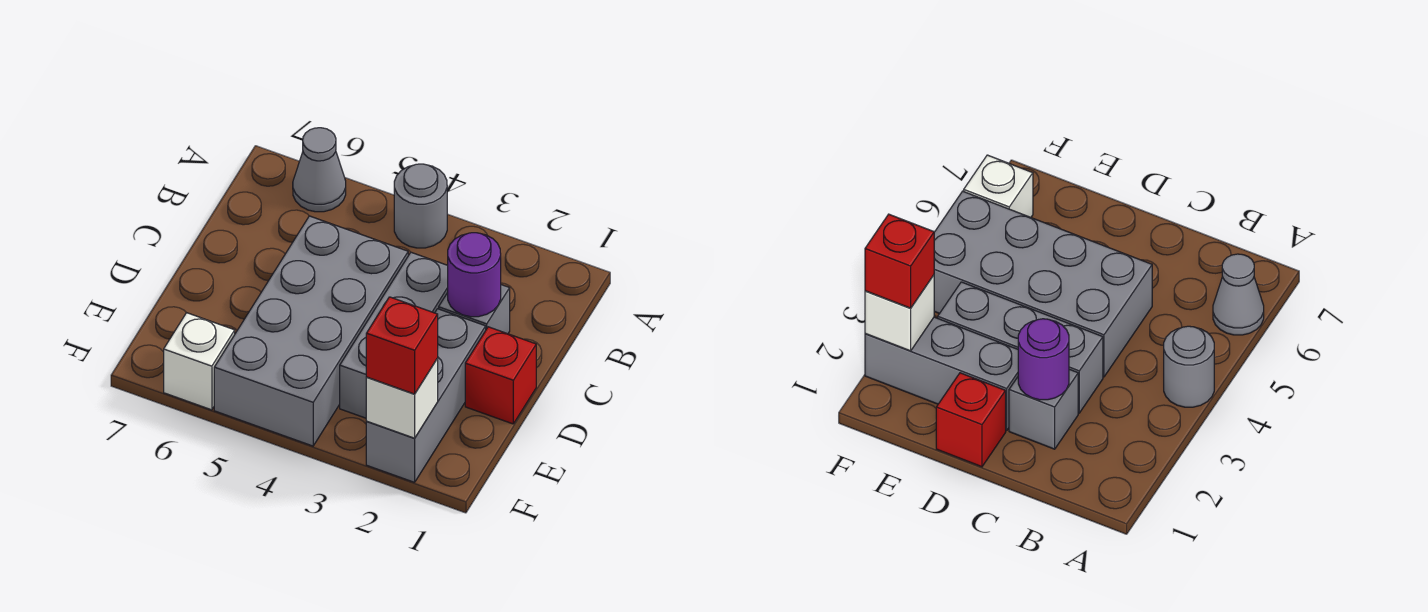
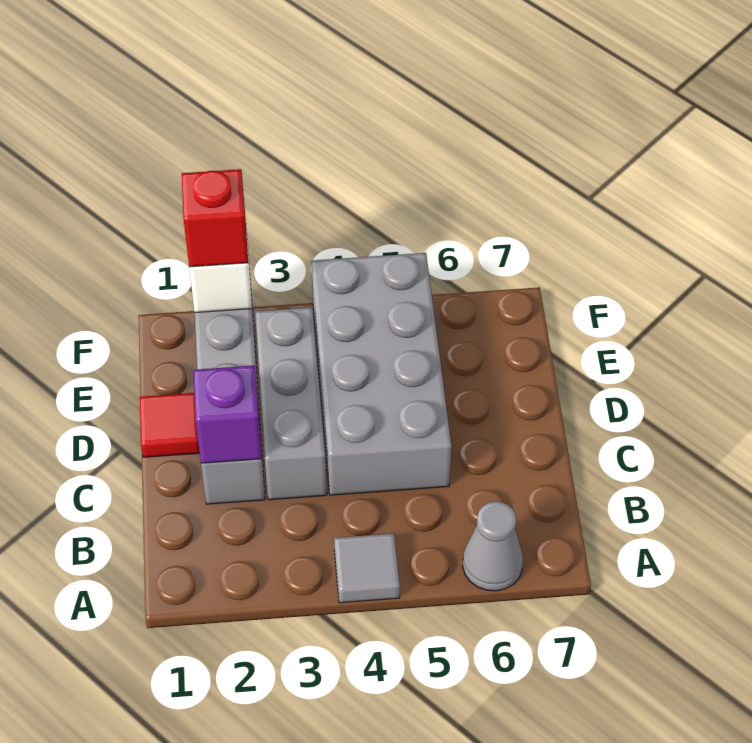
grey round brick A4 level 1 -> grey tile A4 level 1
purple round brick C2 level 2 -> purple brick C2 level 2
red brick D1 level 1 -> red tile D1 level 1
white brick F6 level 1 -> none

